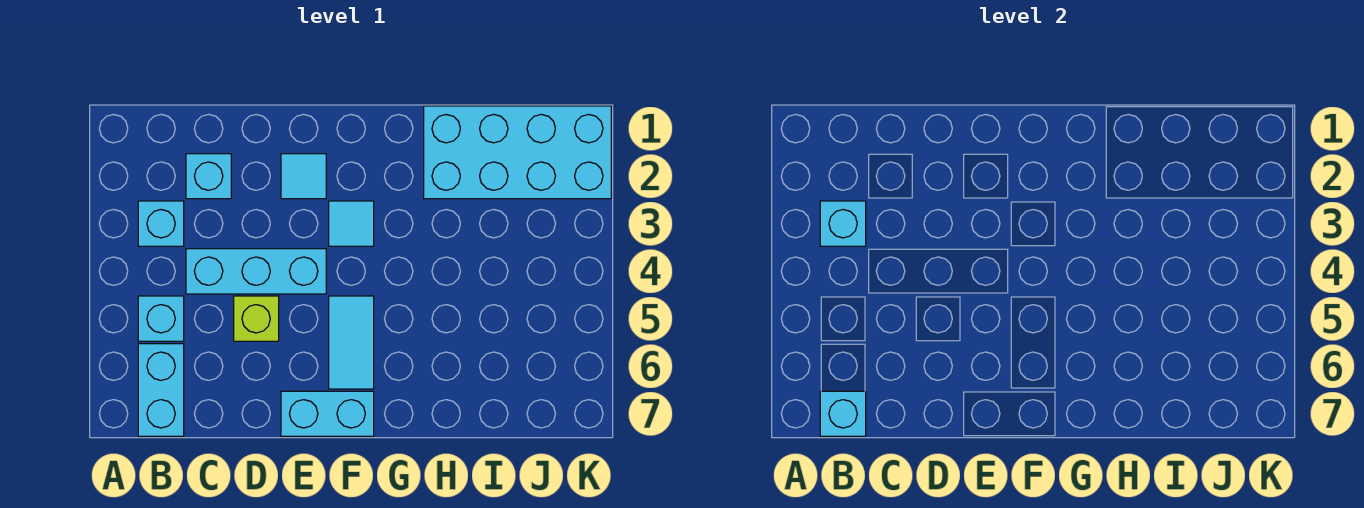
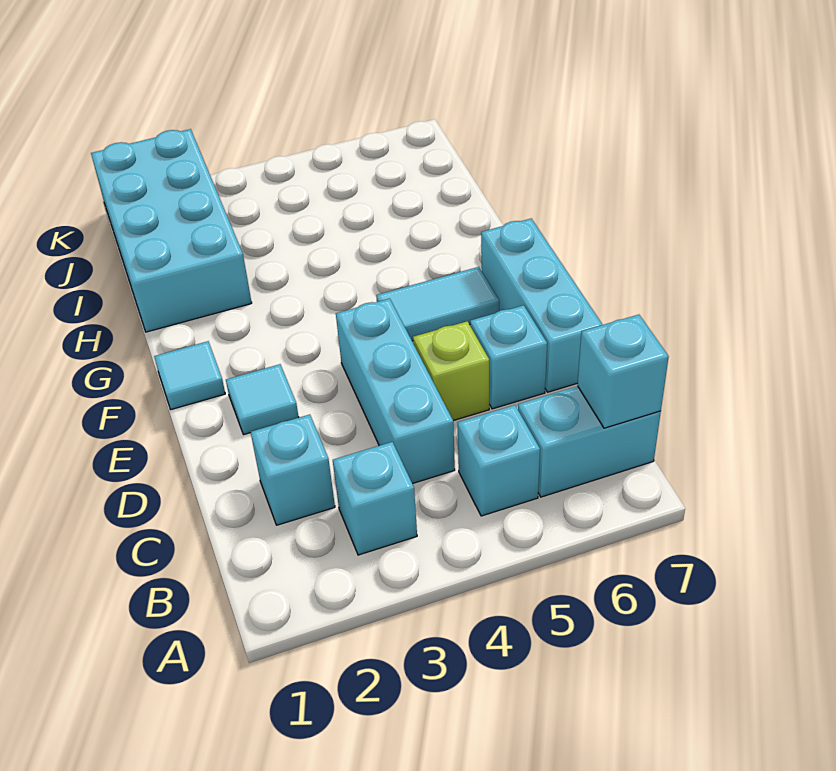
cyan brick B3 level 2 -> cyan brick D6 level 1
cyan brick E7:F7 level 1 -> cyan brick D7:F7 level 1
cyan tile F3 level 1 -> cyan tile F1 level 1

